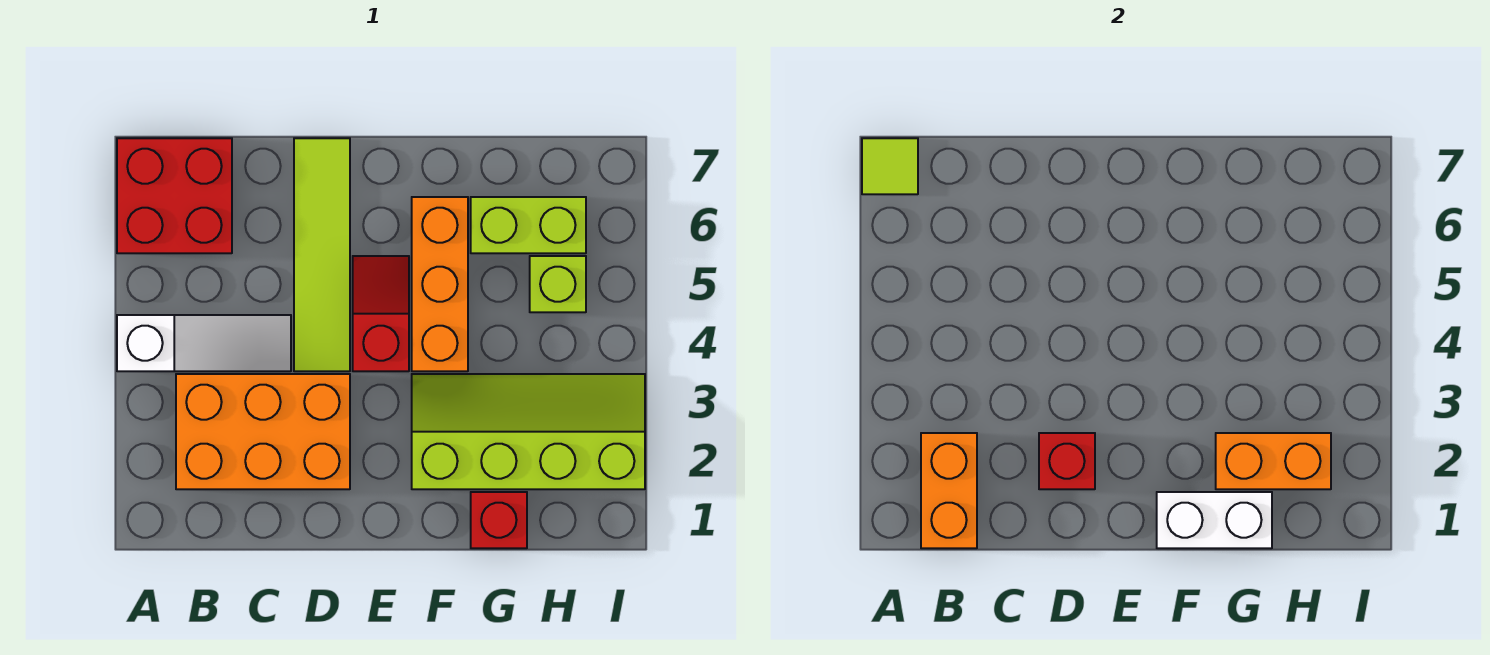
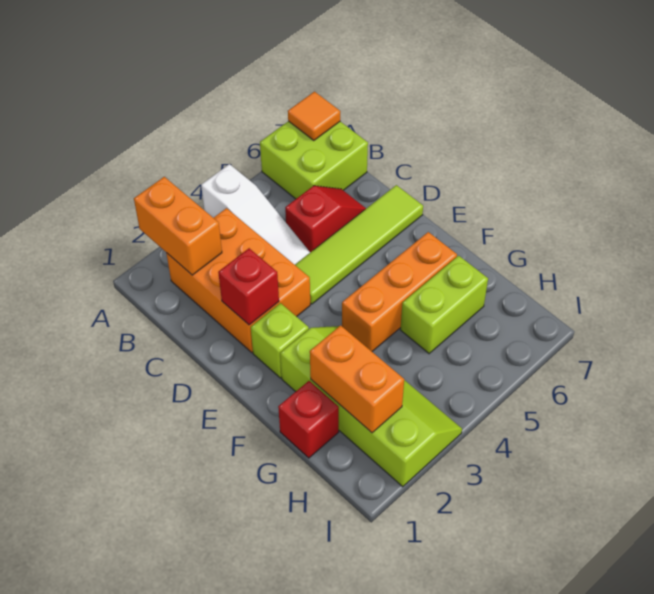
red brick A6:B7 level 1 -> lime brick A6:B7 level 1
lime tile A7 level 2 -> orange tile A7 level 2
orange brick B1:B2 level 2 -> orange brick A2:B2 level 2
red slope E4:E5 level 1 top 4 -> red slope C5:C6 level 1 top 5
white brick F1:G1 level 2 -> none
lime brick G6:H6 level 1 -> lime brick G5:G6 level 1
lime brick H5 level 1 -> lime brick E2 level 1

